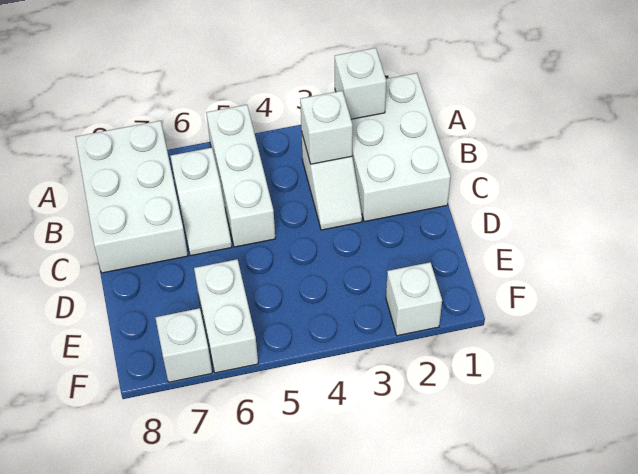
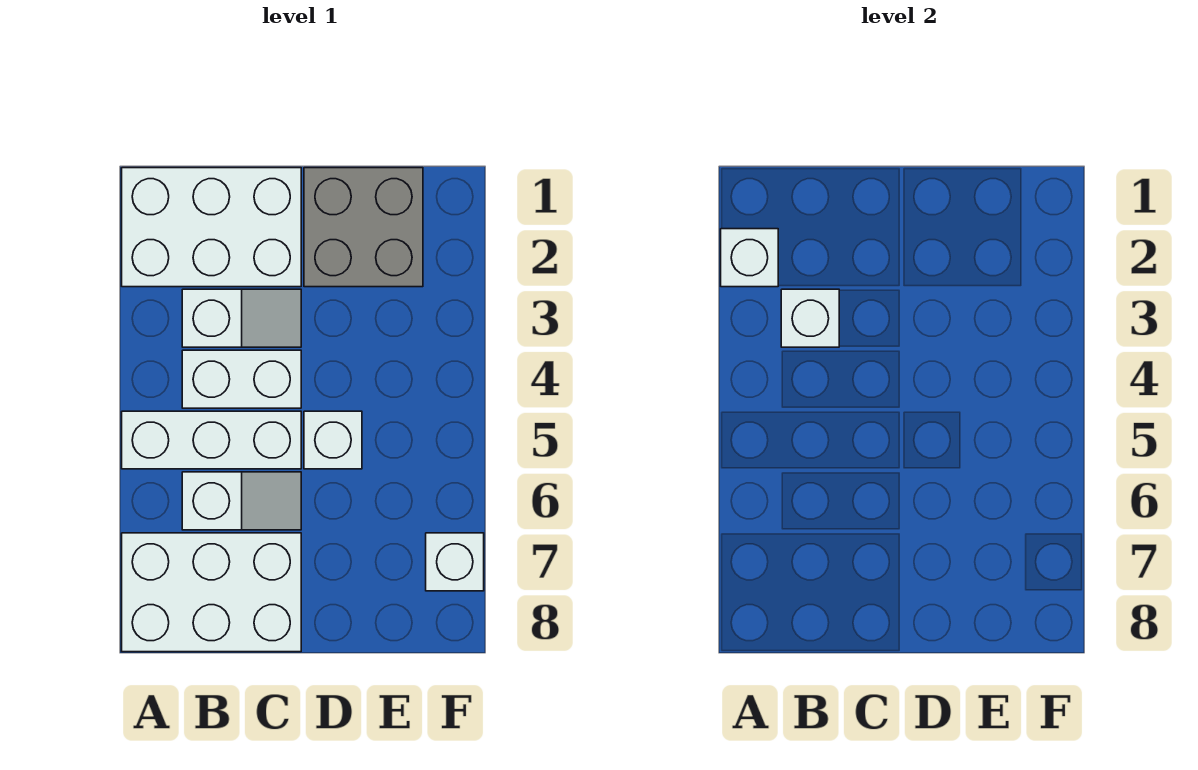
none -> grey brick D1:E2 level 1
white brick E6:F6 level 1 -> white brick B4:C4 level 1
white brick F2 level 1 -> white brick D5 level 1

